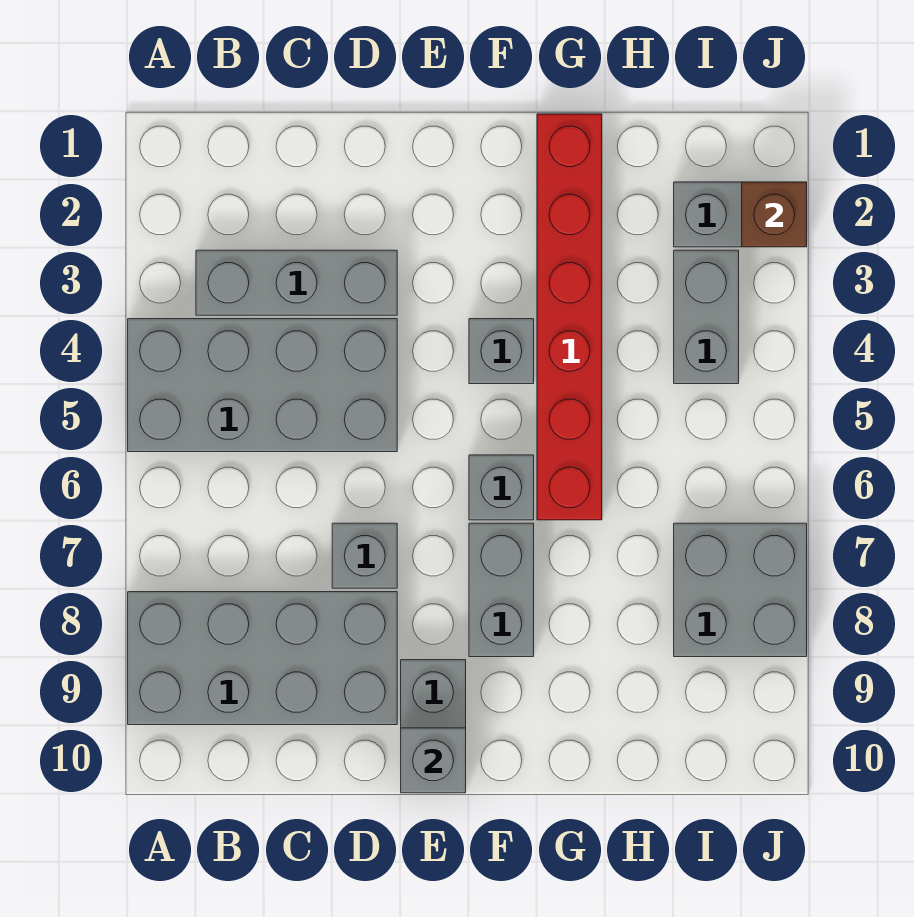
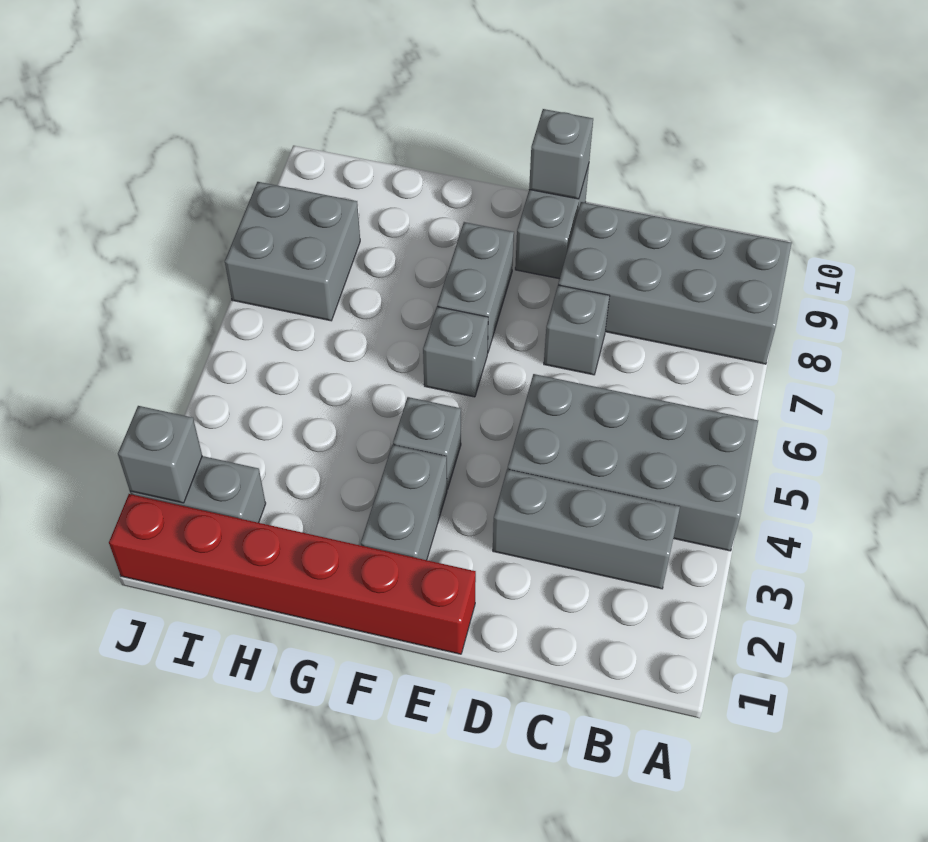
red brick G1:G6 level 1 -> red brick E1:J1 level 1
grey brick I3:I4 level 1 -> grey brick F2:F3 level 1
brown brick J2 level 2 -> grey brick J2 level 2

